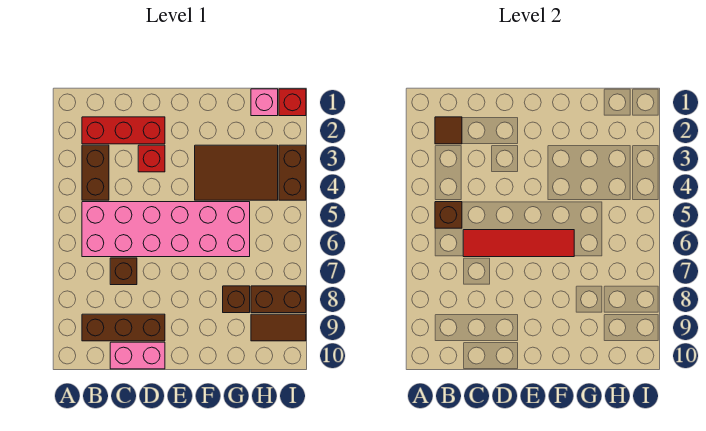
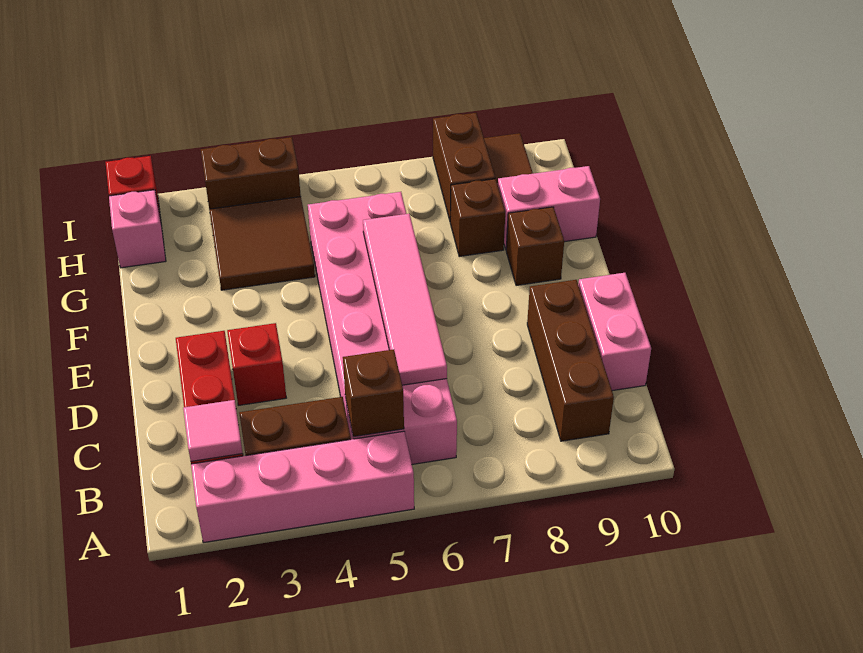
none -> pink brick A2:A5 level 1
brown tile B2 level 2 -> pink tile B2 level 2
red tile C6:F6 level 2 -> pink tile C6:F6 level 2
brown brick C7 level 1 -> brown brick F9 level 1
brown tile F3:H4 level 1 -> brown tile G3:H4 level 1
none -> pink brick G9:G10 level 1

